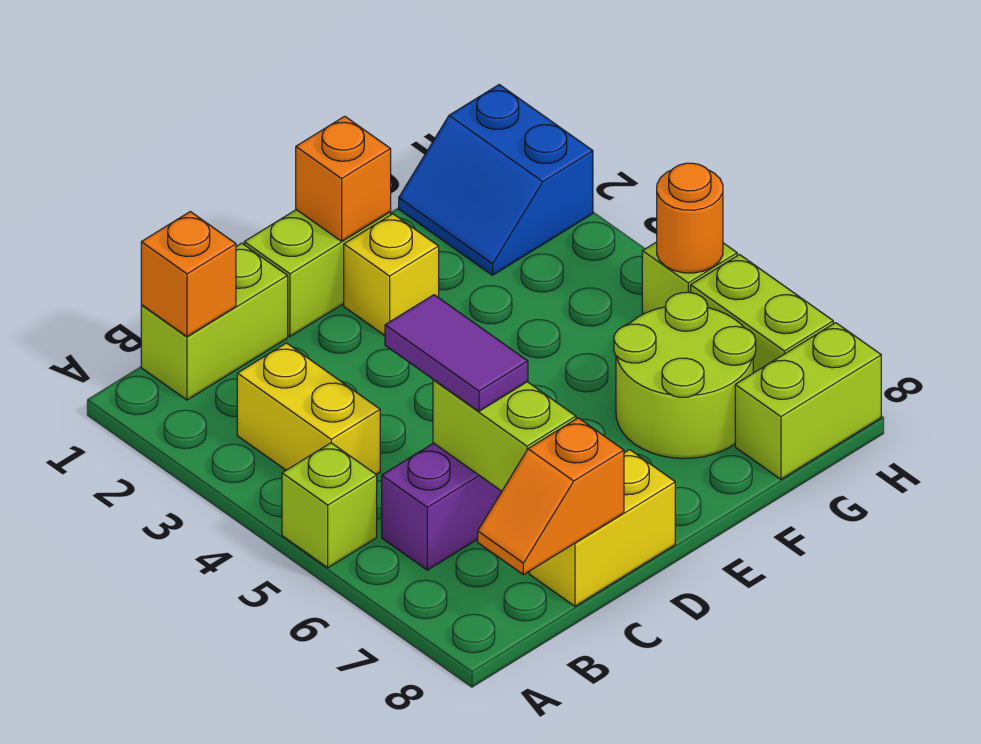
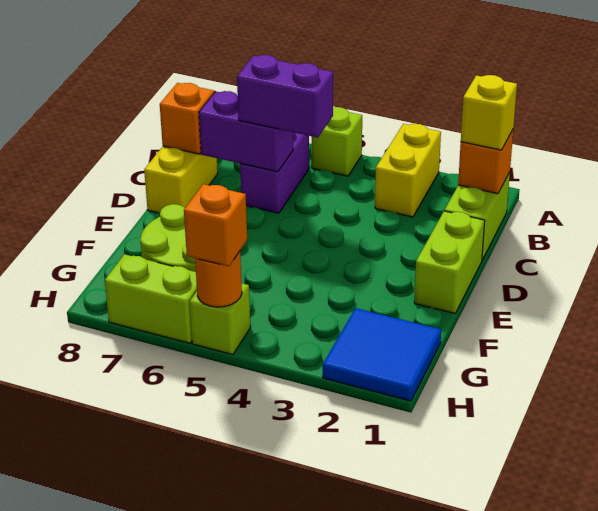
yellow brick B3:B4 level 1 -> yellow brick A3:B3 level 1
purple tile C5:C6 level 3 -> purple brick C5:C6 level 3
lime brick C6:C7 level 2 -> purple brick C6:C7 level 2
orange brick E1 level 2 -> orange brick H5 level 3
yellow brick E2 level 1 -> yellow brick B1 level 3
blue slope G1:H2 level 1 top H -> blue tile G1:H2 level 1
lime brick G8:H8 level 1 -> none

